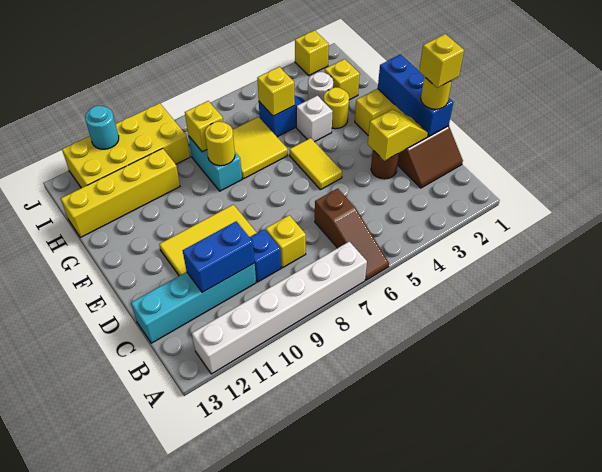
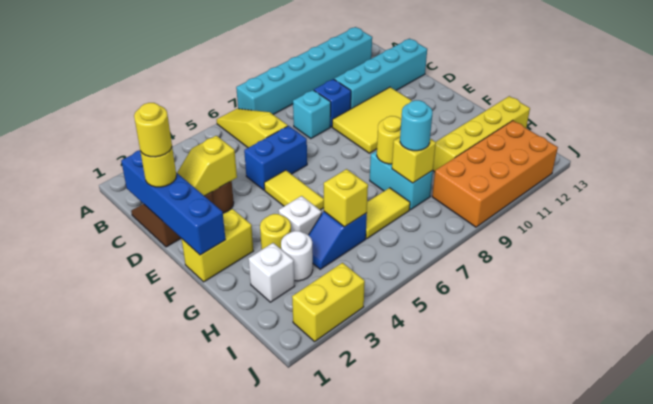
brown slope A6:C6 level 1 top C -> yellow slope A6:C6 level 1 top C
white brick A7:A12 level 1 -> cyan brick A7:A12 level 1
yellow brick C8 level 1 -> cyan brick C8 level 1
blue brick C10:C11 level 2 -> blue brick D5:D6 level 1
blue brick D1:F1 level 2 -> blue brick C1:F1 level 2
yellow brick D1 level 4 -> yellow round brick D1 level 4
yellow tile G6:H7 level 1 -> yellow tile H6:H7 level 1
yellow brick H2 level 1 -> white brick H2 level 1
yellow brick I9:J12 level 1 -> orange brick I9:J12 level 1
yellow brick J2 level 1 -> yellow brick J2:J3 level 1
cyan round brick J11 level 2 -> cyan round brick H8 level 3

